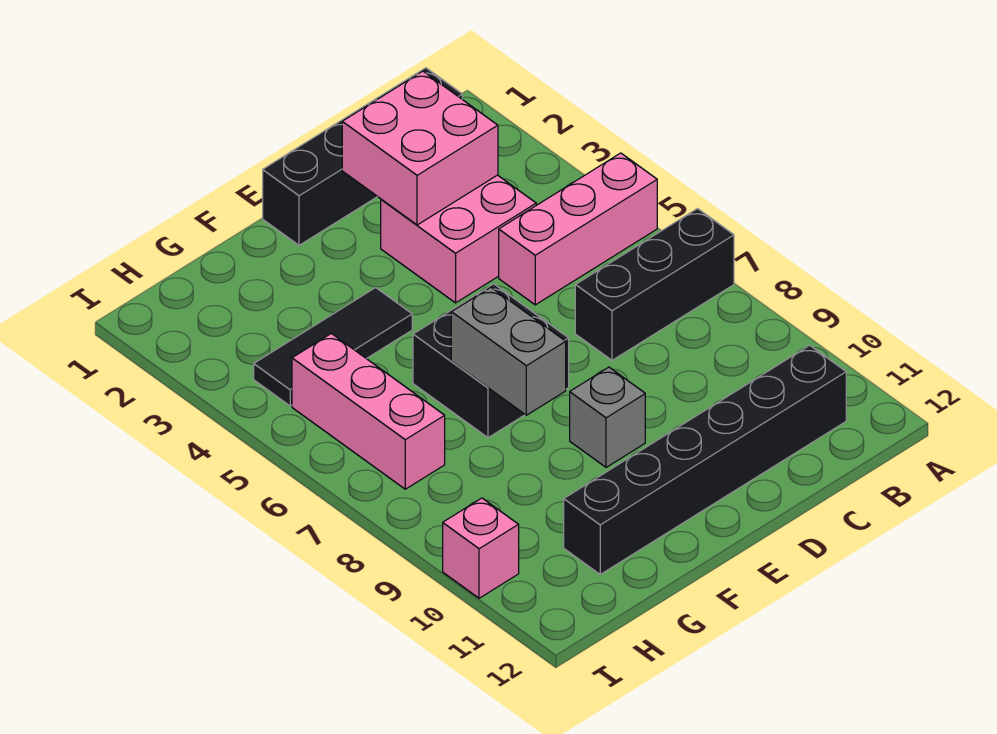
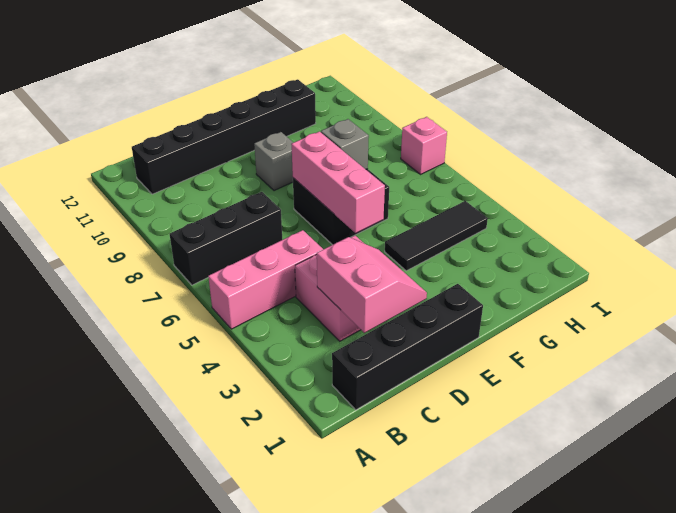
pink brick C2:D3 level 2 -> pink slope C2:D3 level 2 top C
grey brick F7:F8 level 2 -> grey brick F7 level 2
pink brick H5:H7 level 1 -> pink brick E5:E7 level 2
pink brick I10 level 1 -> pink brick I7 level 1

